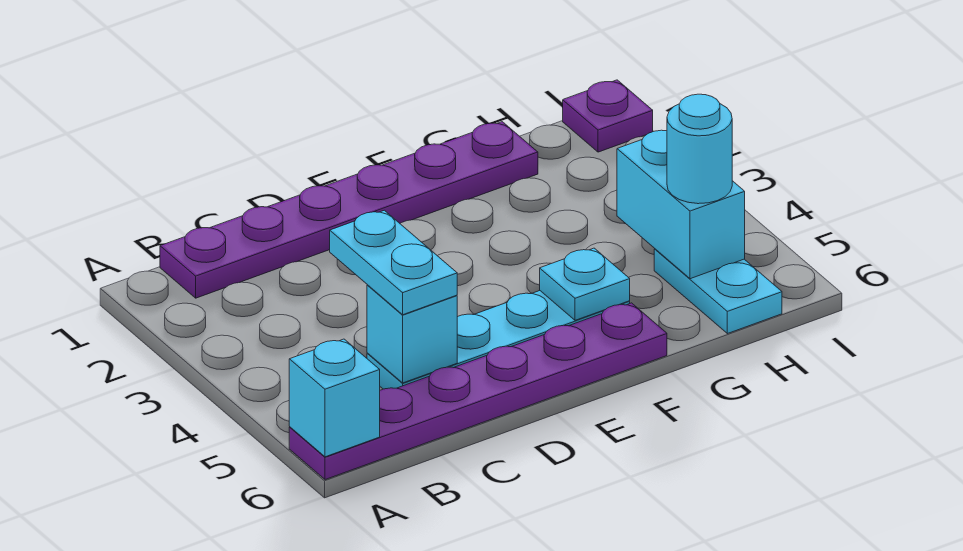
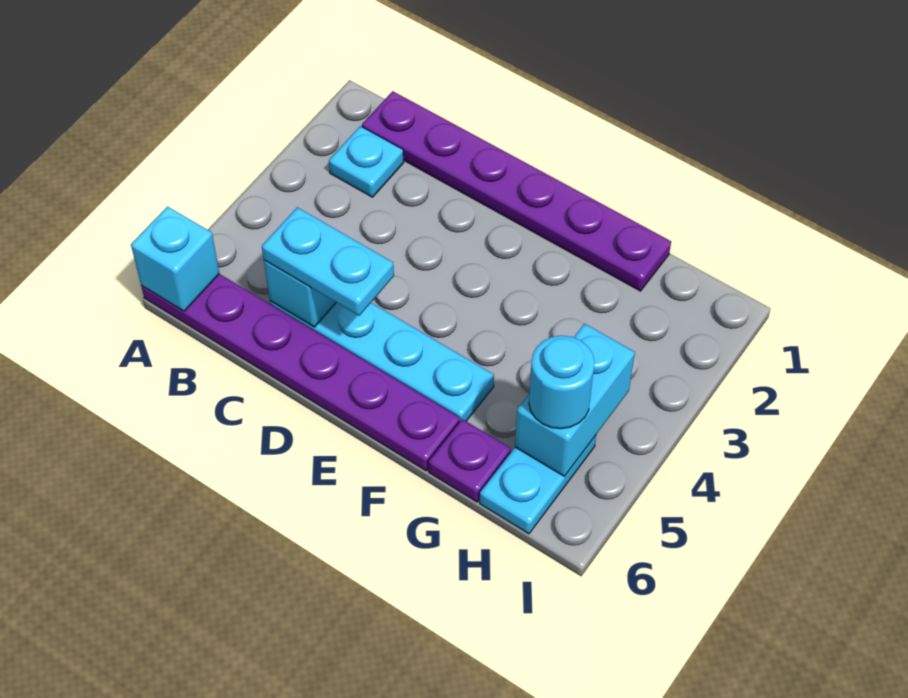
cyan plate C4:C5 level 3 -> cyan plate C5:D5 level 3
cyan plate F5 level 2 -> cyan plate B2 level 1
purple plate I1 level 1 -> purple plate G6 level 1

